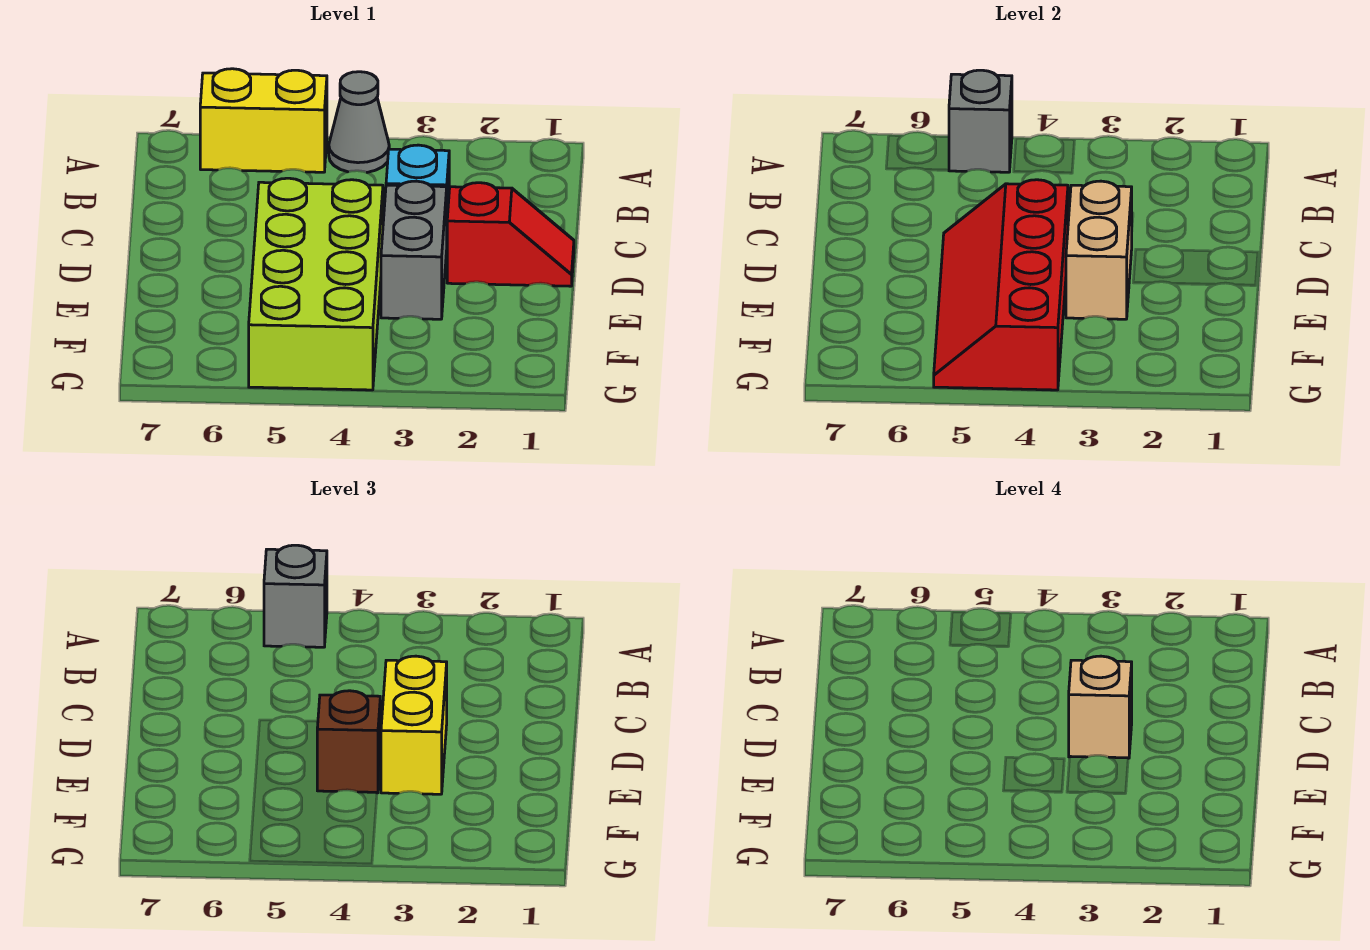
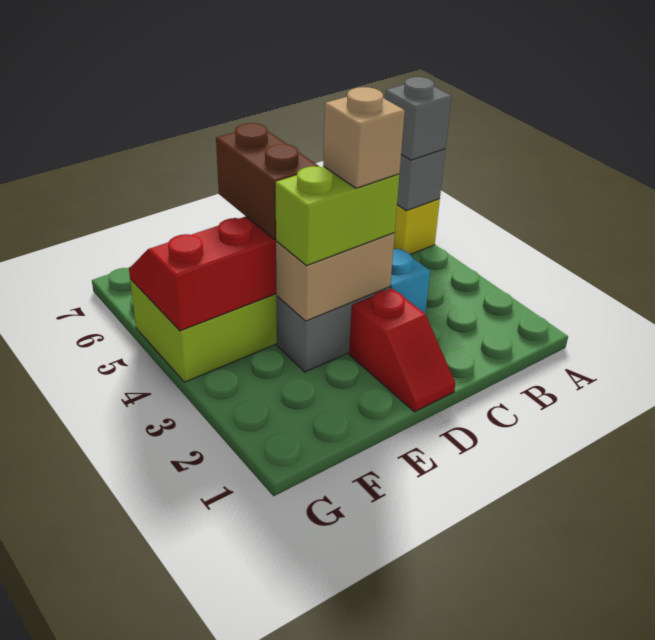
grey cone A4 level 1 -> none
yellow brick D3:E3 level 3 -> lime brick D3:E3 level 3
brown brick E4 level 3 -> brown brick E4:E5 level 3

